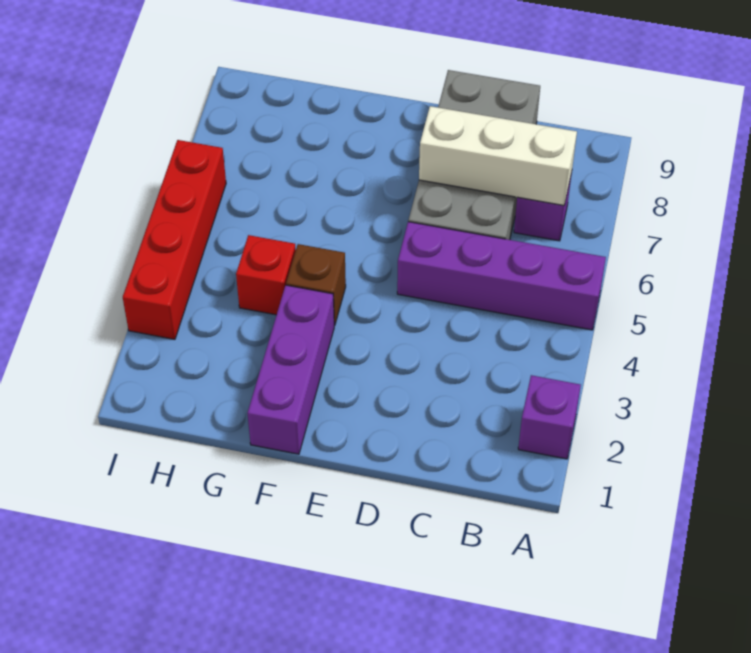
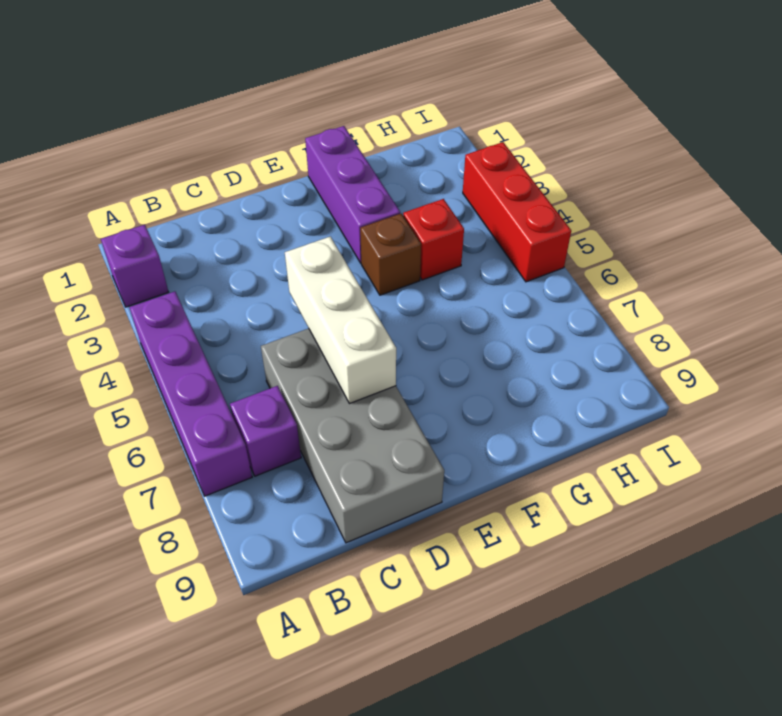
purple brick A5:D5 level 1 -> purple brick A4:A7 level 1
white brick B7:D7 level 2 -> white brick D5:D7 level 2
red brick I3:I6 level 1 -> red brick I3:I5 level 1

